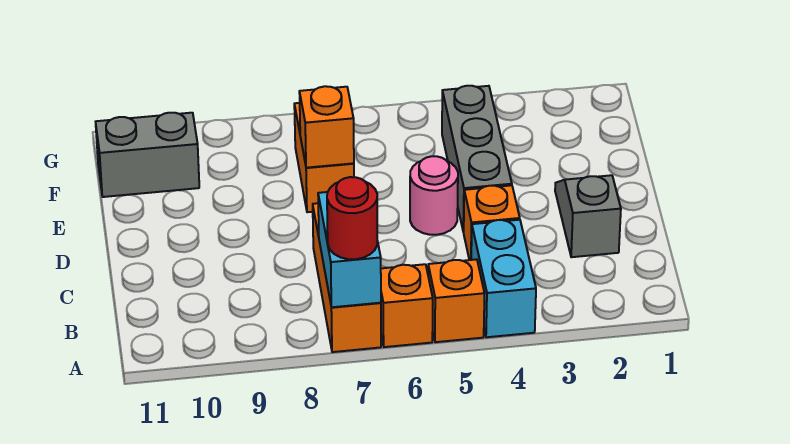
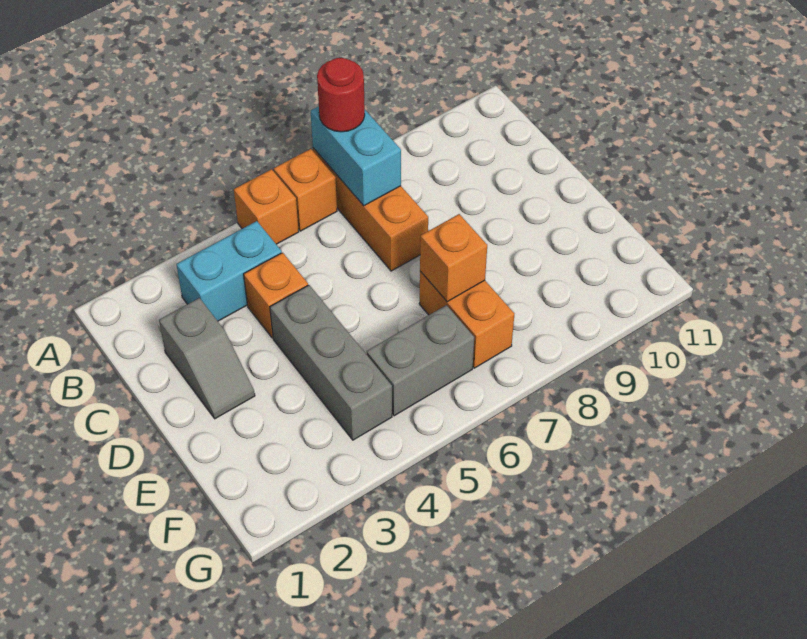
cyan brick A4:B4 level 1 -> cyan brick B3:B4 level 1
pink round brick D5 level 1 -> none
grey brick F10:F11 level 1 -> grey brick F5:F6 level 1

